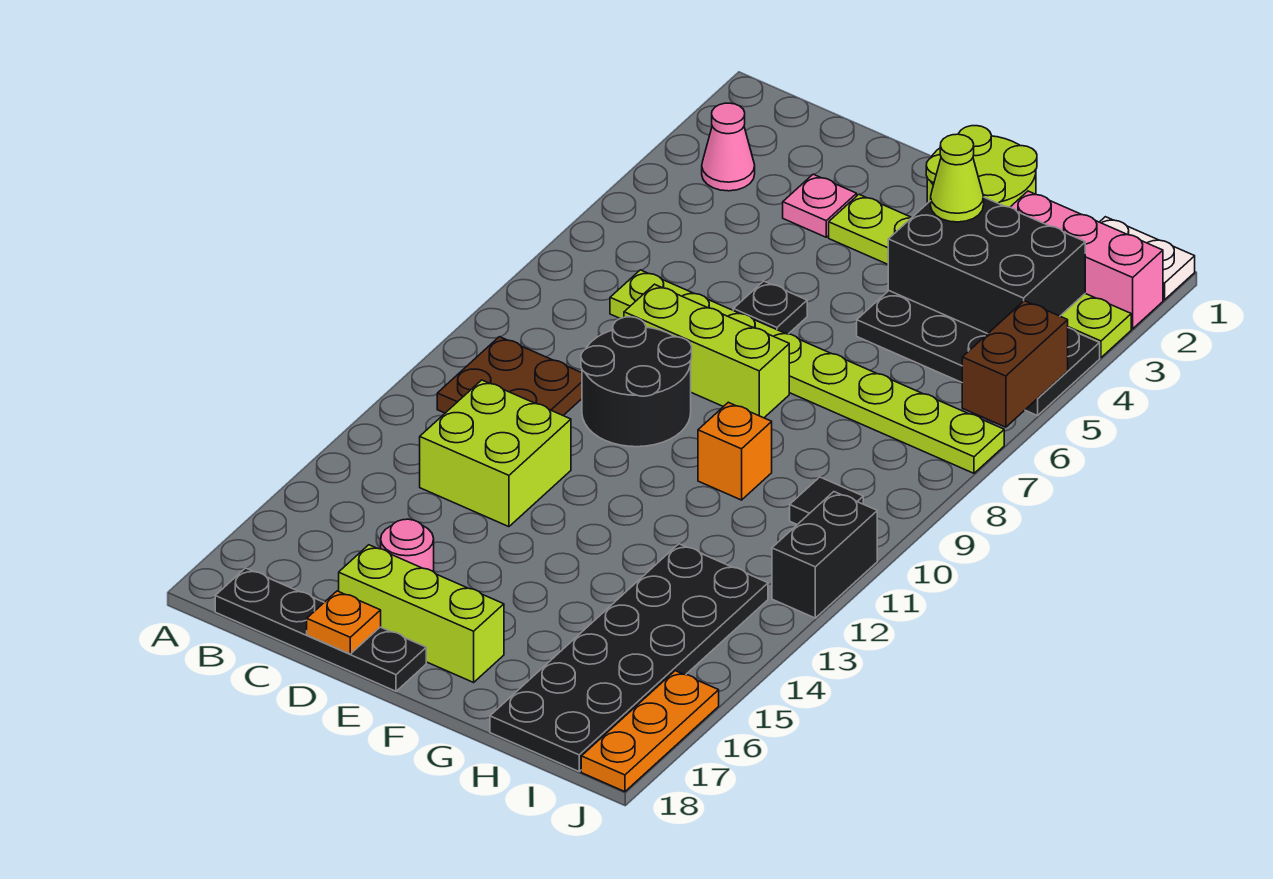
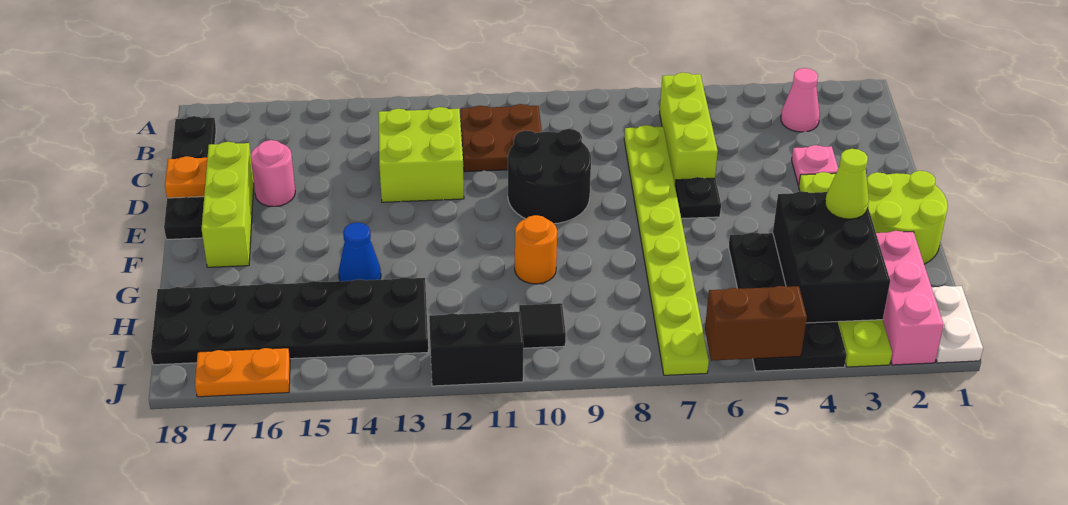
lime brick D8:F8 level 1 -> lime brick B6:D6 level 1
orange brick G10 level 1 -> orange round brick G10 level 1
none -> blue cone G14 level 1
orange plate J16:J18 level 1 -> orange plate J16:J17 level 1

